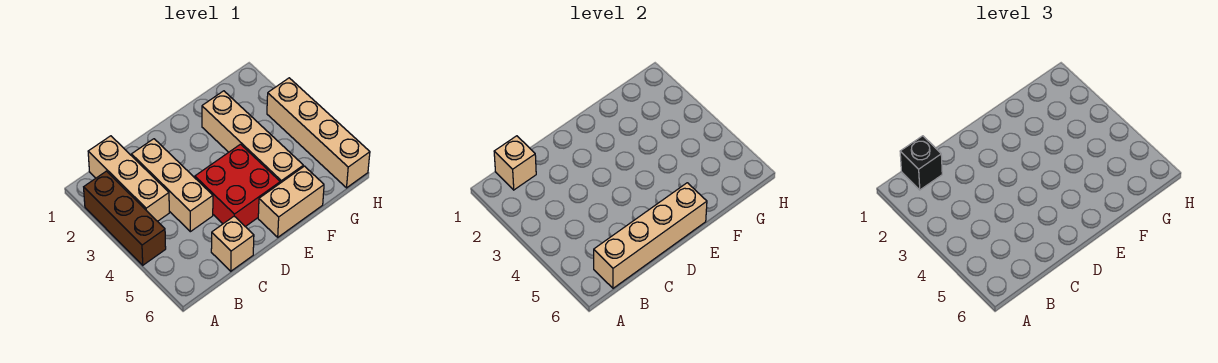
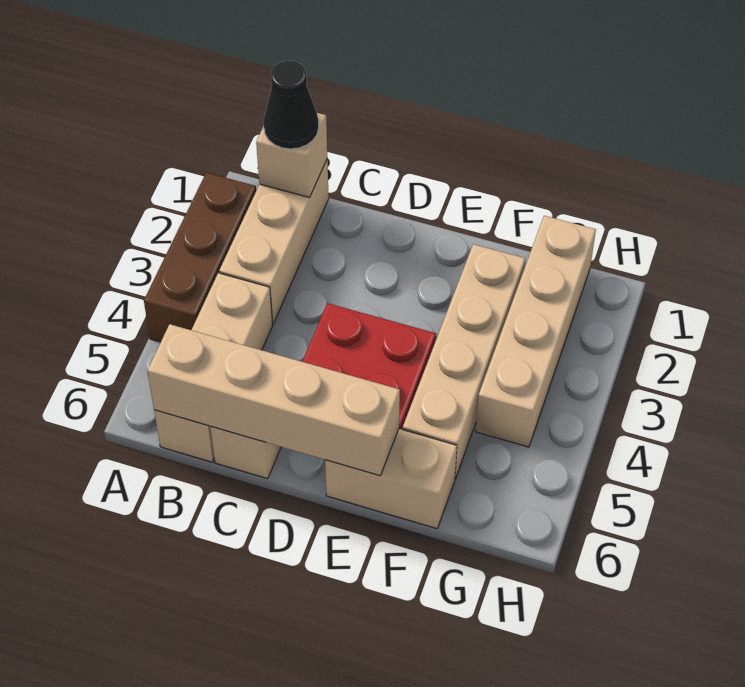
black brick B1 level 3 -> black cone B1 level 3
tan brick C2:C4 level 1 -> tan brick B4:B6 level 1
tan brick H3:H6 level 1 -> tan brick G1:G4 level 1

